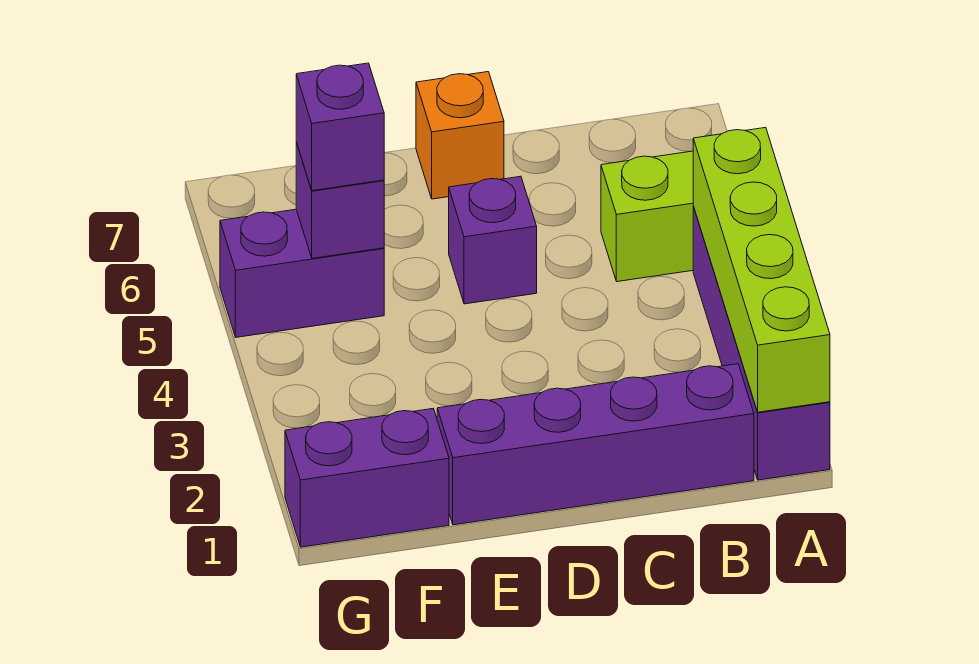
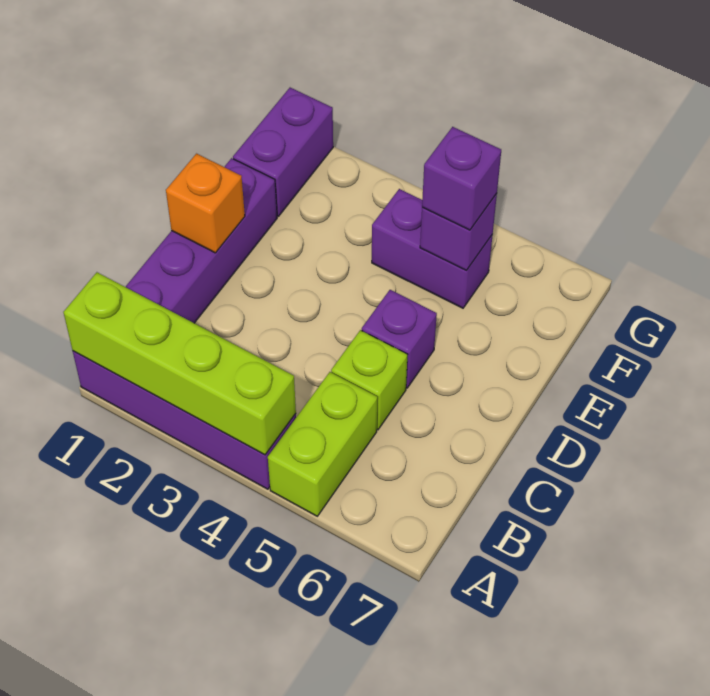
none -> lime brick C5 level 1
orange brick D7 level 1 -> orange brick D1 level 2
purple brick F5:G5 level 1 -> purple brick F4:F5 level 1

